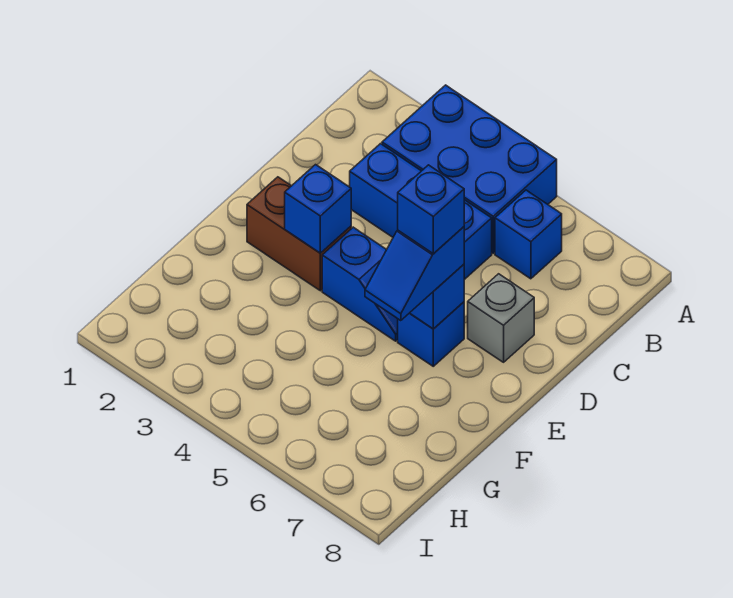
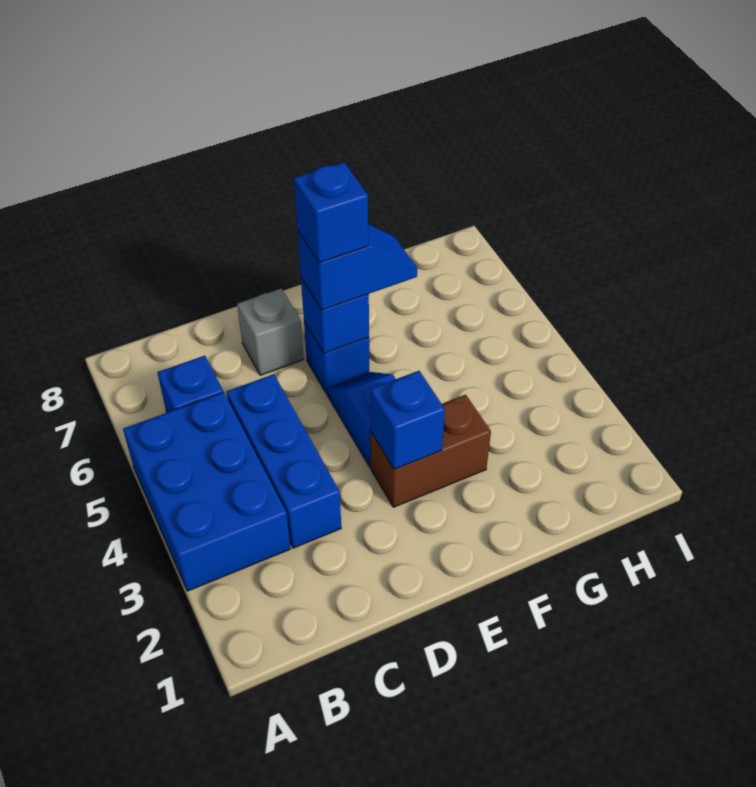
brown brick E2:E3 level 1 -> brown brick E3:F3 level 1

